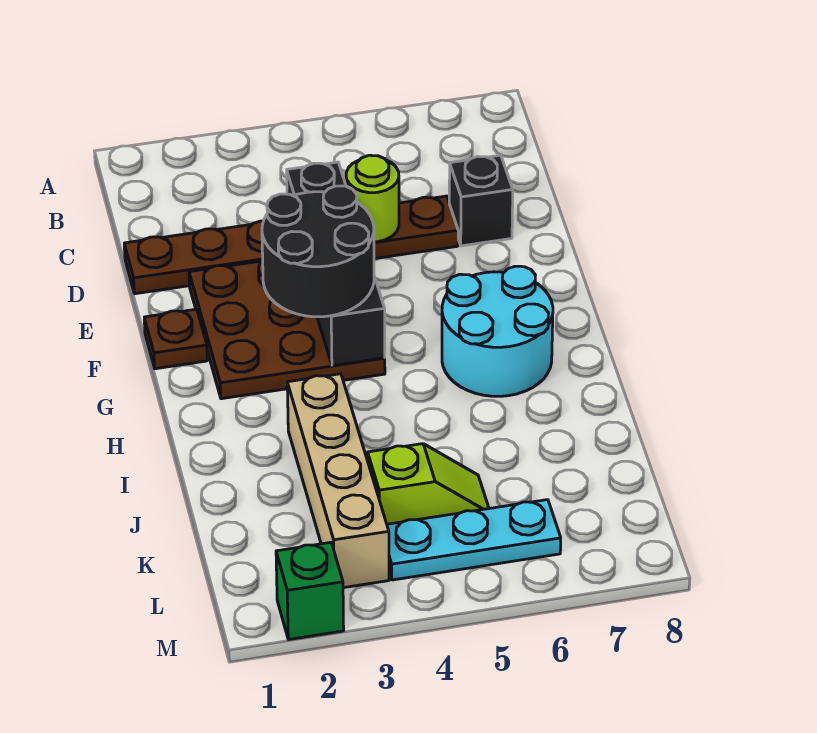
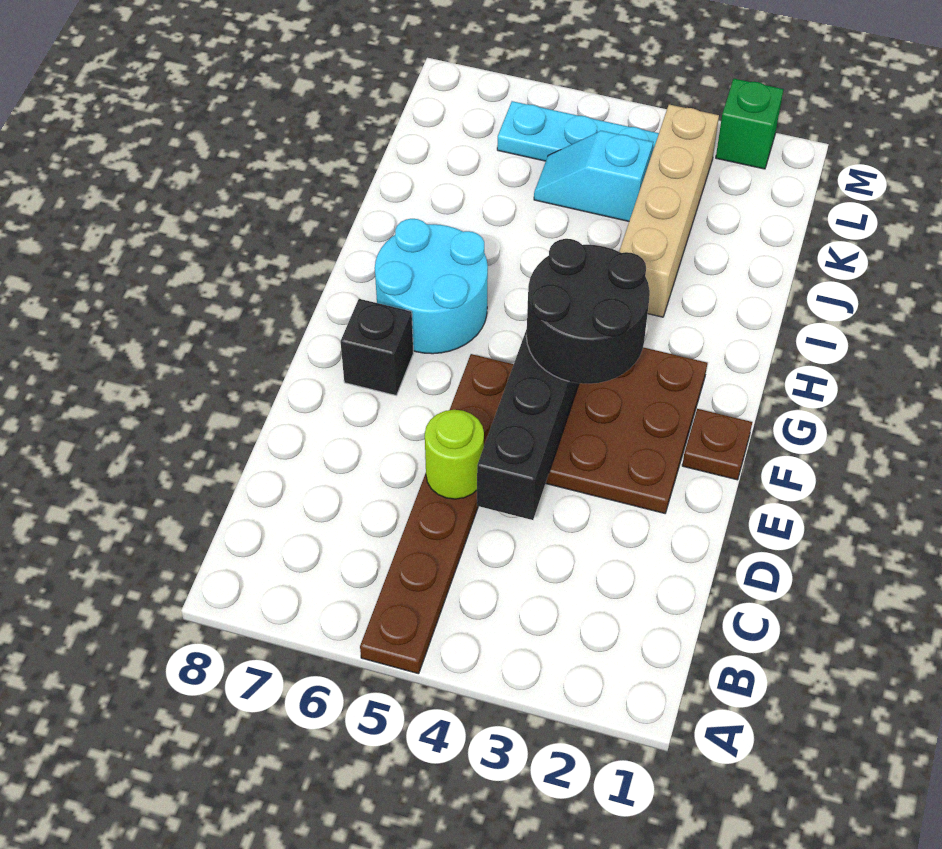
brown plate D1:D6 level 1 -> brown plate A5:F5 level 1
black brick D7 level 1 -> black brick F7 level 1
lime slope K4:K5 level 1 top 4 -> cyan slope K4:K5 level 1 top 4

